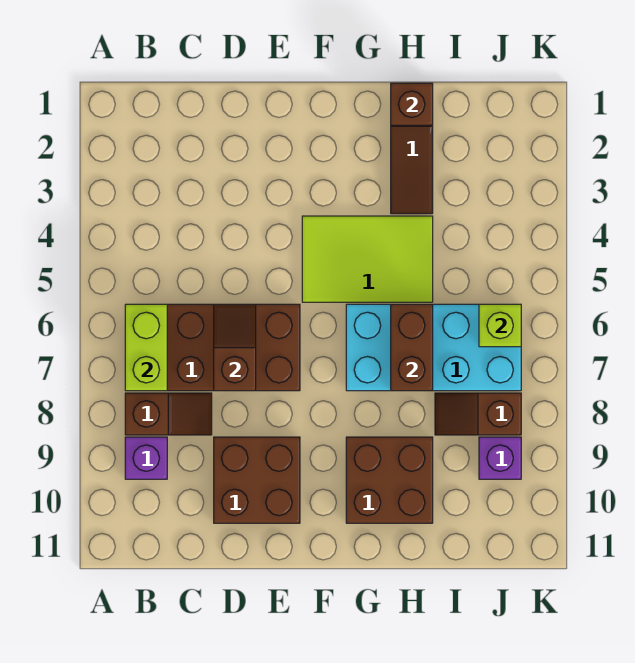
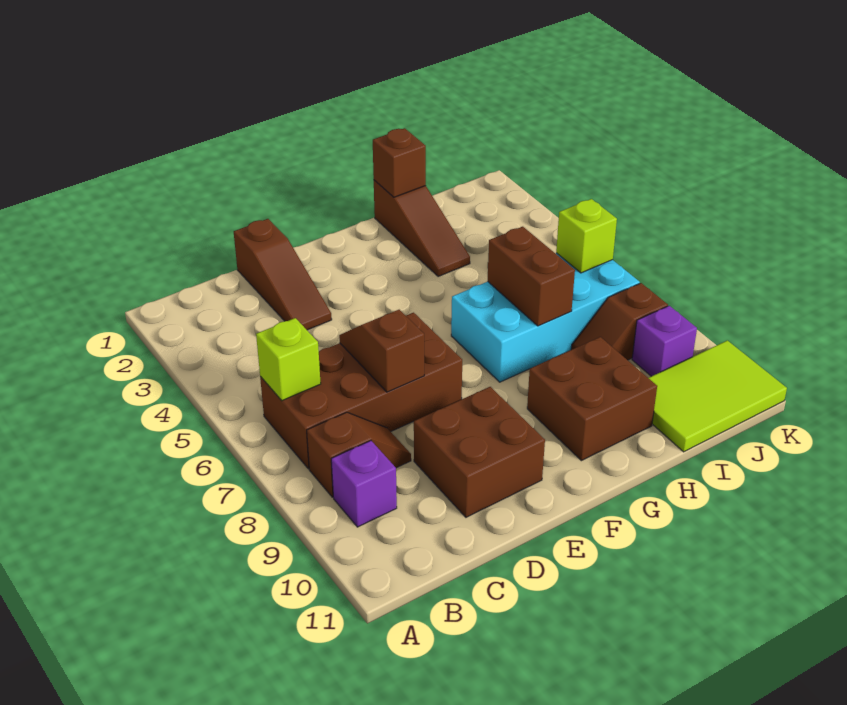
lime brick B6:B7 level 2 -> lime brick B6 level 2
none -> brown slope D1:D3 level 1 top 1
lime tile F4:H5 level 1 -> lime tile I10:K11 level 1

